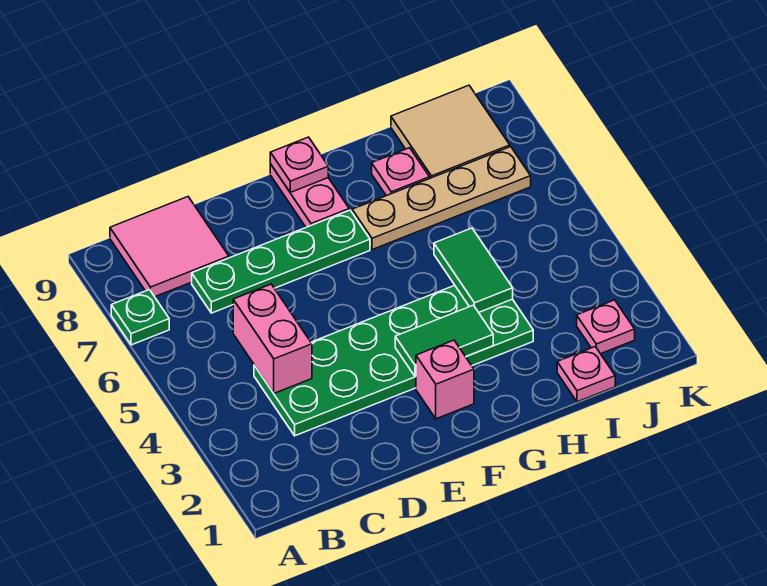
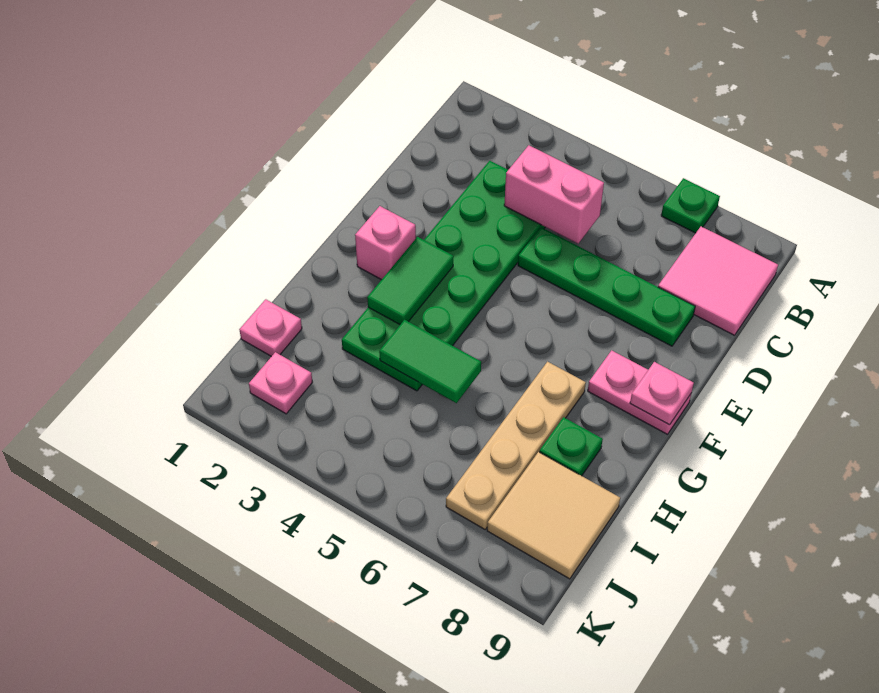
green plate C7:F7 level 1 -> green plate D5:D8 level 1
pink plate H8 level 1 -> green plate H8 level 1

